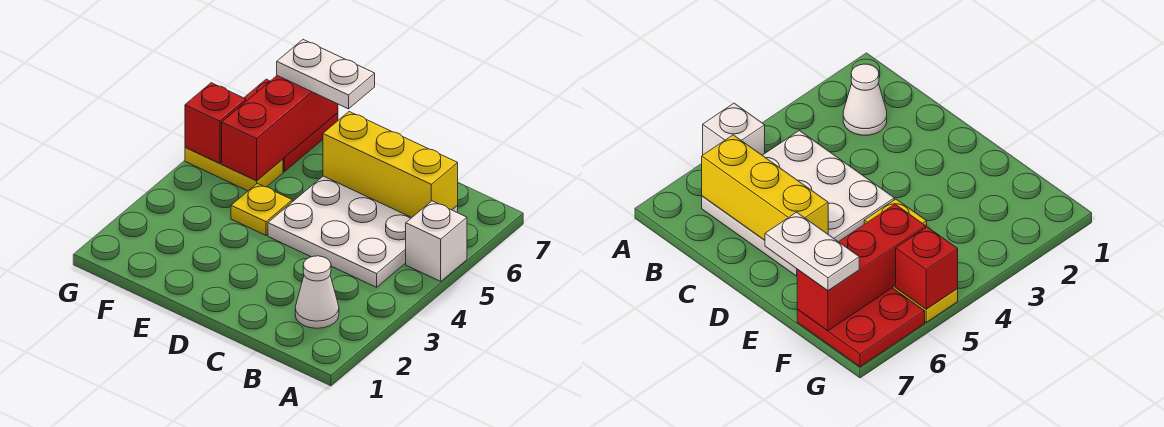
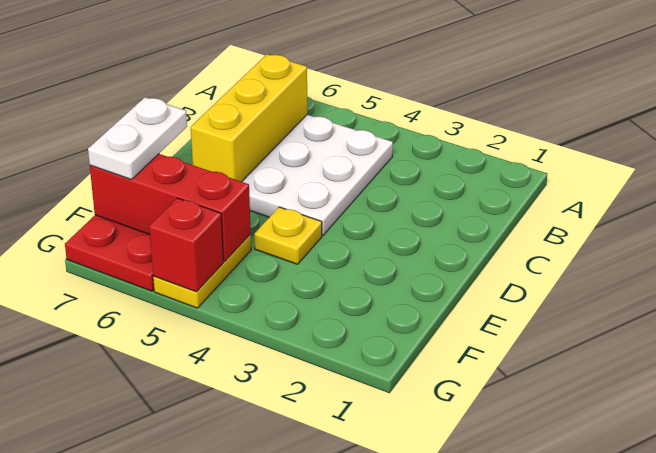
white brick A5 level 1 -> none
white cone B2 level 1 -> none

